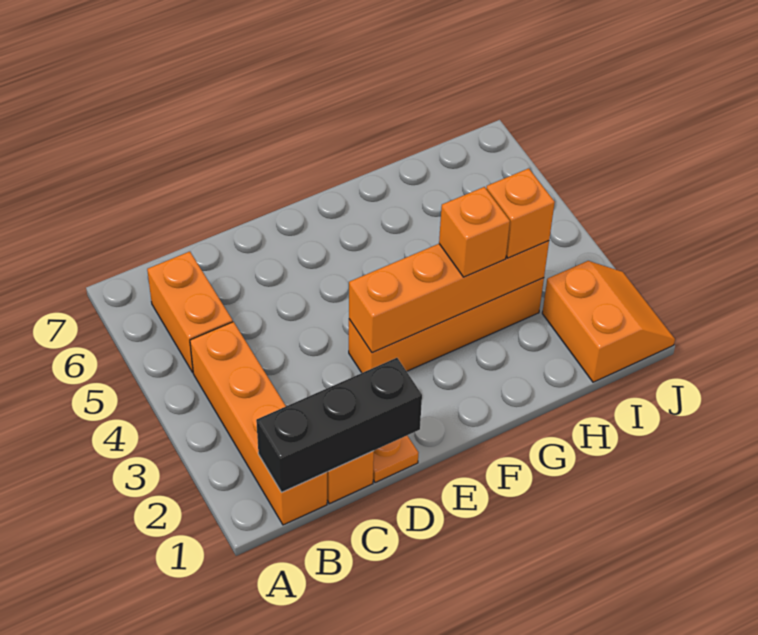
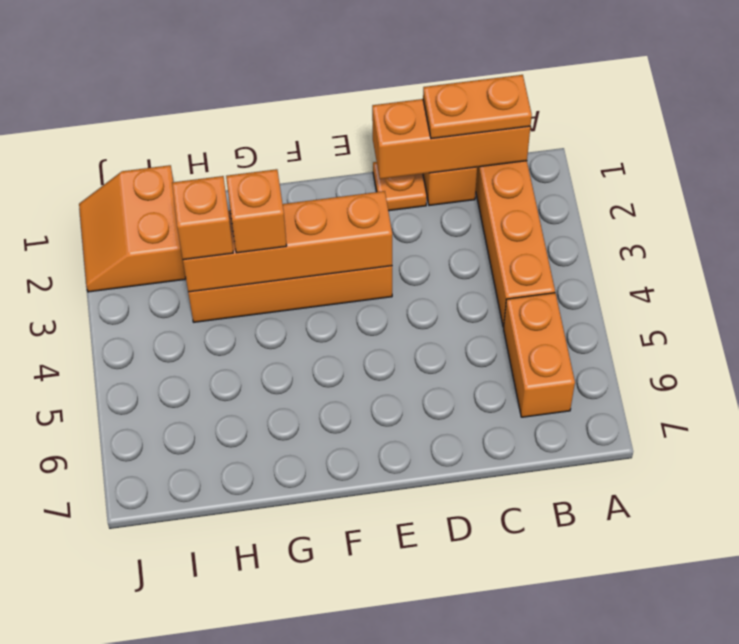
black brick B1:D1 level 2 -> orange brick B1:D1 level 2
none -> orange plate B1:C1 level 3

